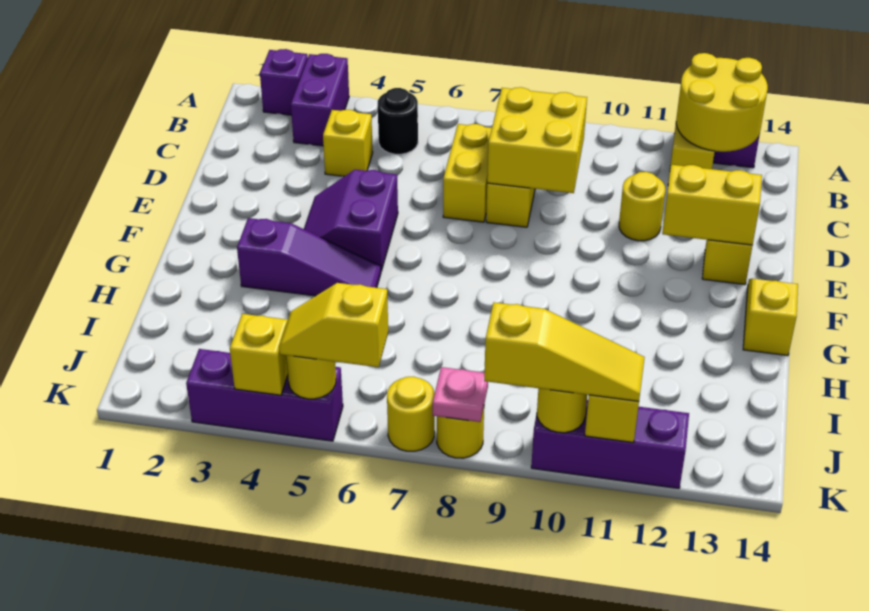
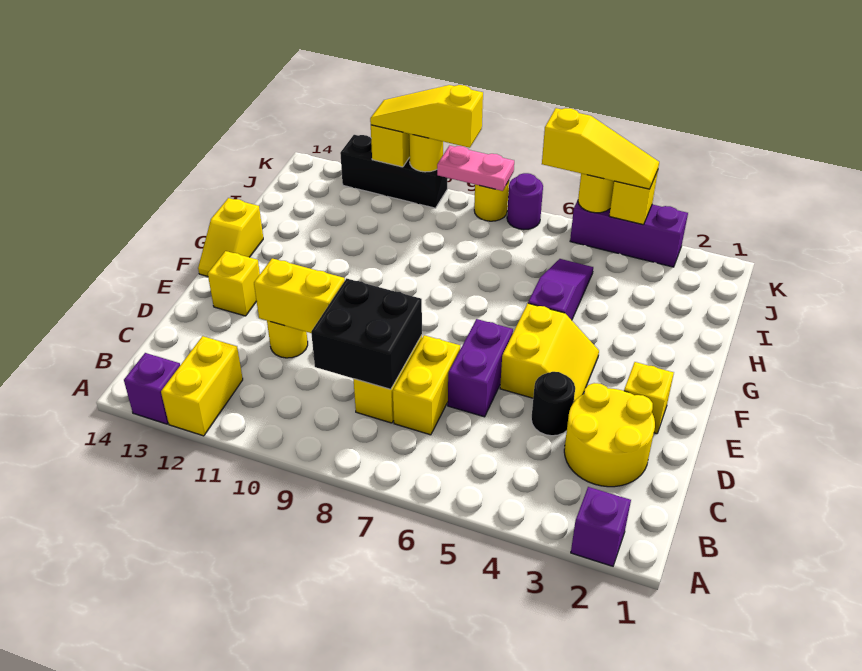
purple brick A3:B3 level 1 -> purple brick D6:E6 level 1
yellow round brick A12:B13 level 2 -> yellow round brick C2:D3 level 1
black round brick B5 level 1 -> black round brick D4 level 1
yellow brick C4 level 1 -> yellow brick E2 level 1
yellow brick C8:D9 level 2 -> black brick C8:D9 level 2
purple slope E4:F5 level 1 top 5 -> yellow slope E4:F5 level 1 top 5
yellow brick E12:E13 level 2 -> yellow brick D10:D11 level 2
purple slope G3:G5 level 1 top 3 -> purple slope G5:I5 level 1 top G
yellow slope K5:K6 level 3 top 6 -> yellow slope K4:K6 level 3 top 6
yellow round brick K7 level 1 -> purple round brick K7 level 1
pink plate K8 level 2 -> pink plate K8:K9 level 2
purple brick K10:K12 level 1 -> black brick K10:K12 level 1

